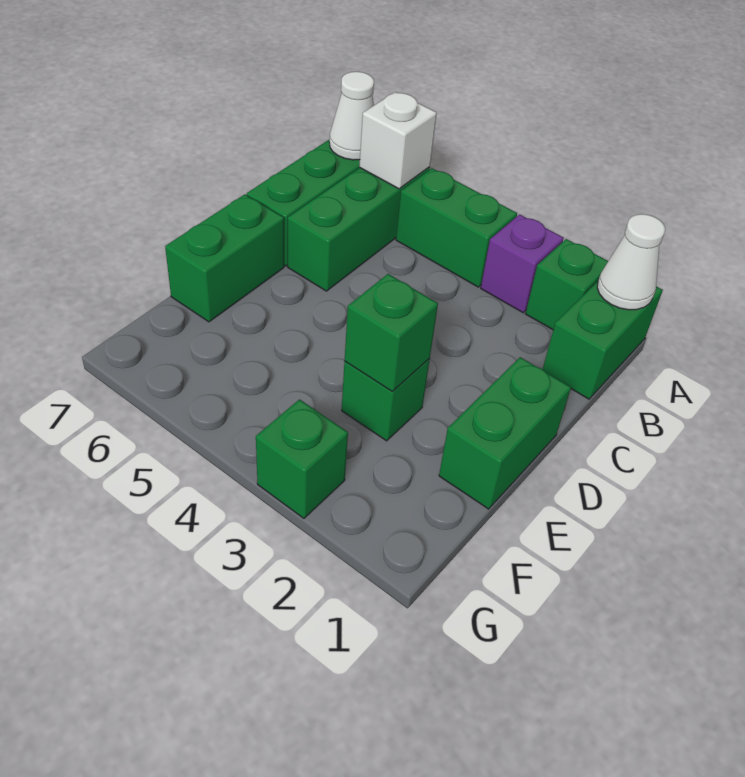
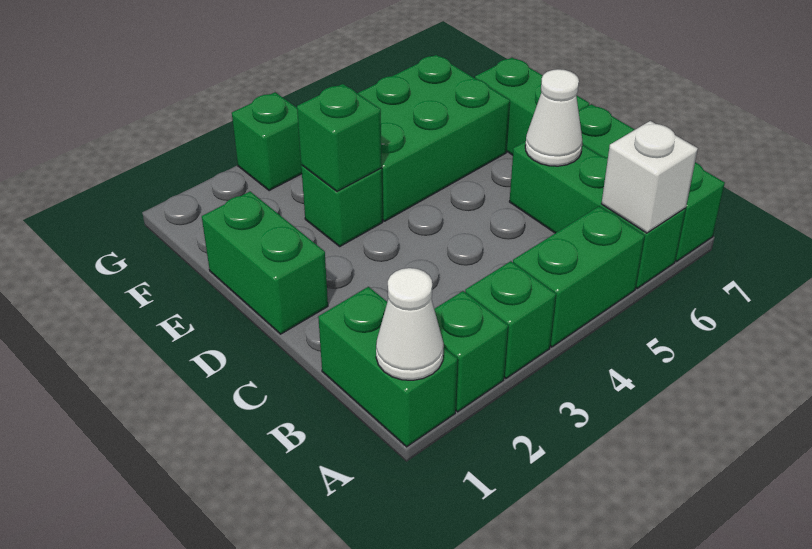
purple brick A3 level 1 -> green brick A3 level 1
white cone A7 level 2 -> white cone C6 level 2
none -> green brick E4:F6 level 1

